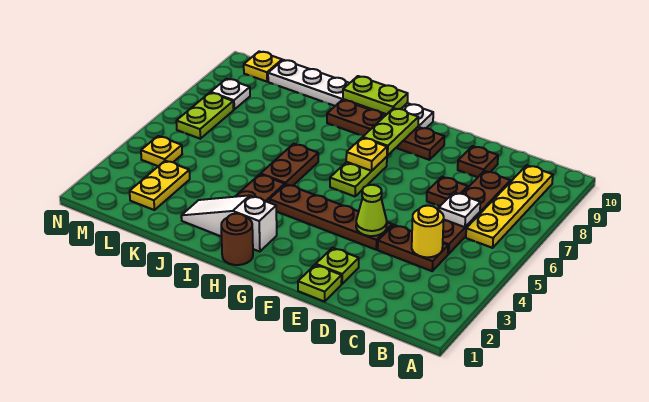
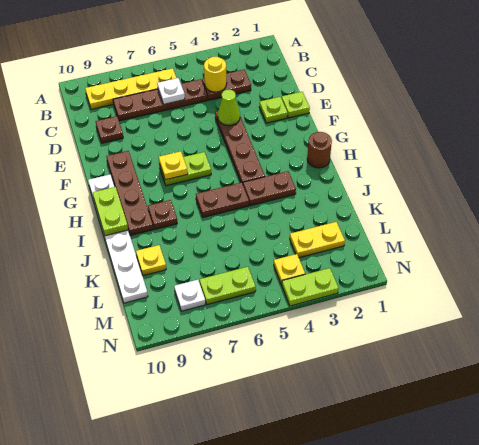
brown plate C4:D4 level 1 -> brown plate C3:C4 level 1
brown plate D7 level 1 -> brown plate I8 level 1
lime plate G8:G9 level 2 -> lime plate N3:N4 level 1
white slope H2:J2 level 1 top H -> none
yellow plate M10 level 1 -> yellow plate K9 level 1

